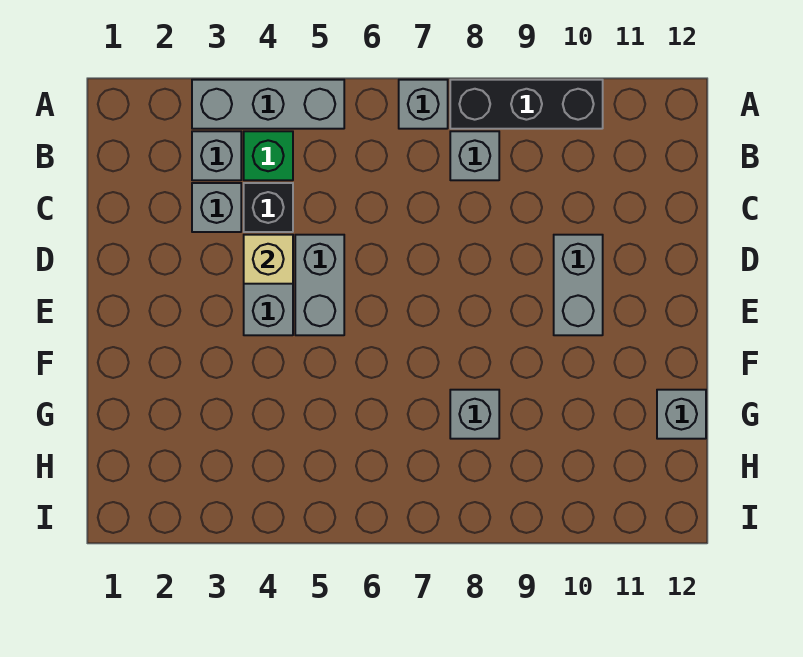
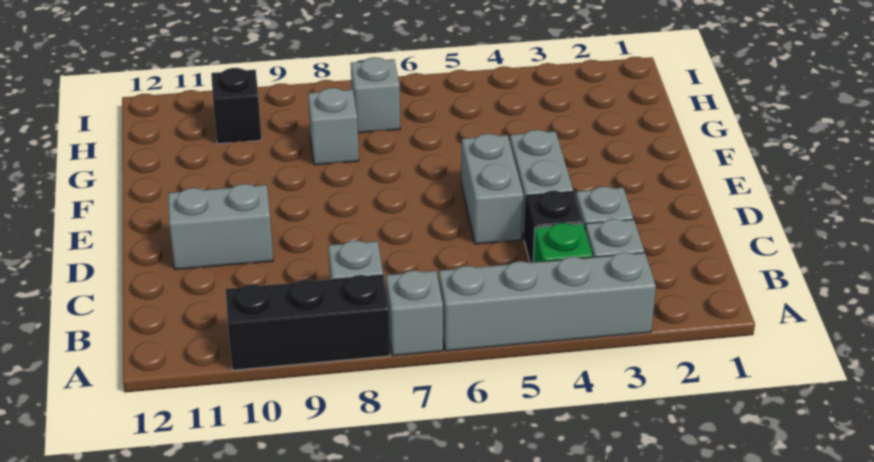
grey brick A3:A5 level 1 -> grey brick A3:A6 level 1
tan brick D4 level 2 -> none
grey brick D10:E10 level 1 -> grey brick D10:D11 level 1
grey brick G12 level 1 -> grey brick H7 level 1
none -> black brick H10 level 1

